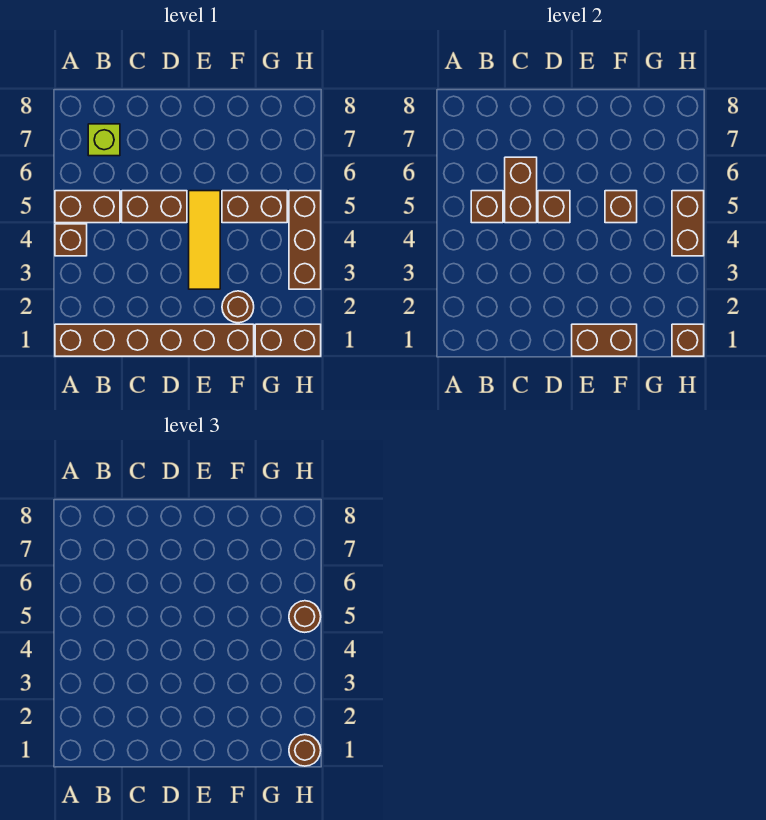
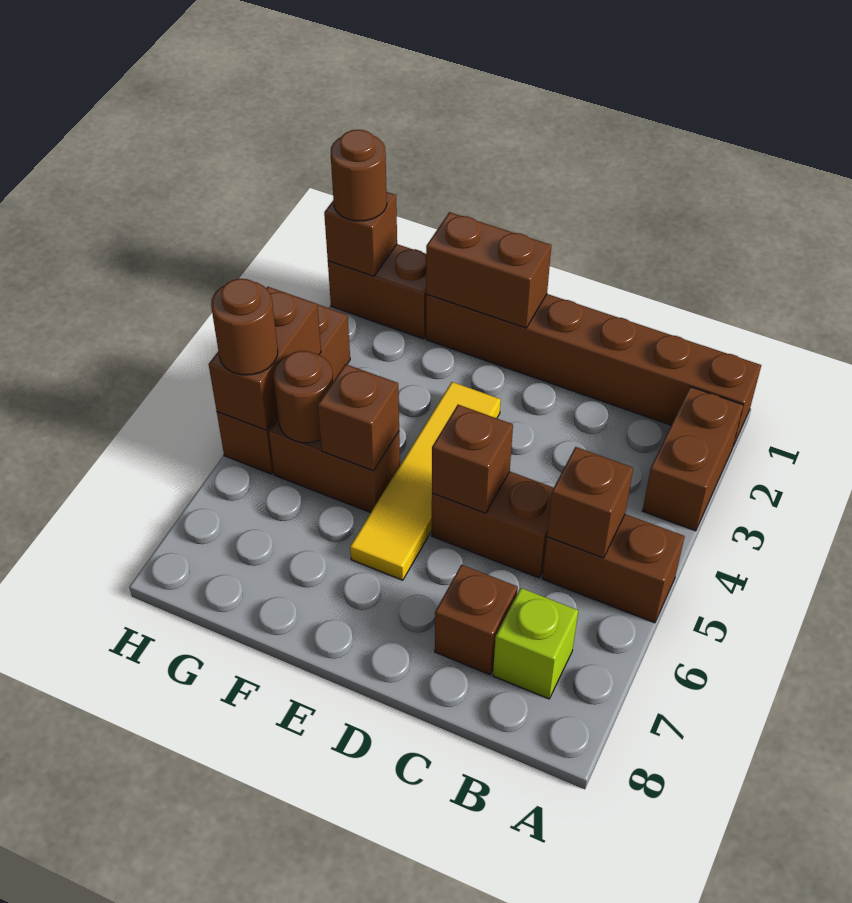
brown brick A4 level 1 -> brown brick C7 level 1
brown brick C5:C6 level 2 -> brown brick A2:A3 level 1
yellow tile E3:E5 level 1 -> yellow tile E3:E6 level 1
brown round brick F2 level 1 -> brown round brick G5 level 2

